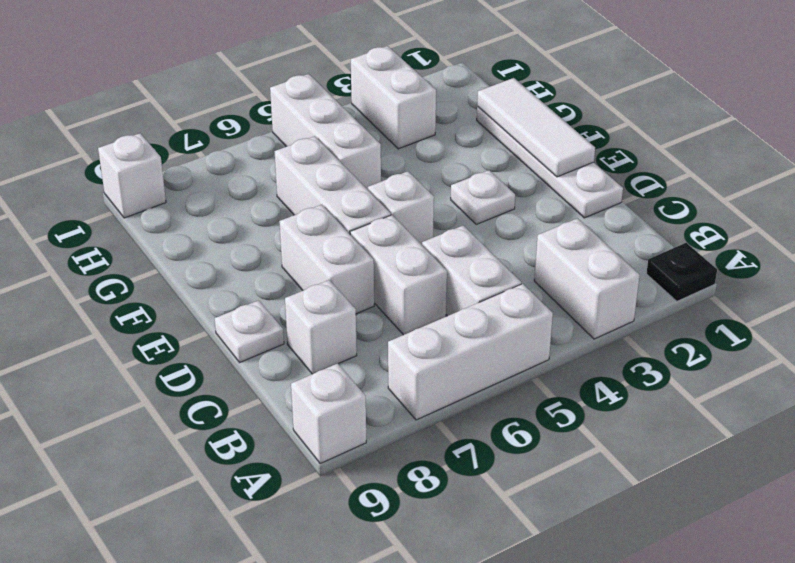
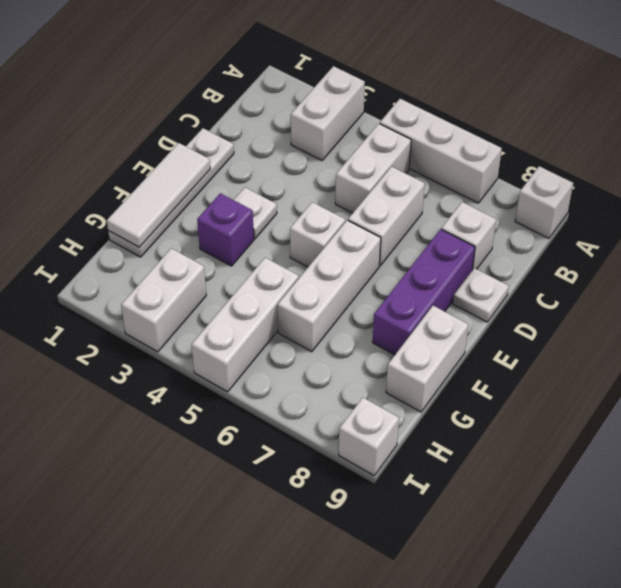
black plate A1 level 1 -> none
white brick D7:E7 level 1 -> white brick F9:G9 level 1
none -> purple brick D8:F8 level 1
none -> purple brick F3 level 1

